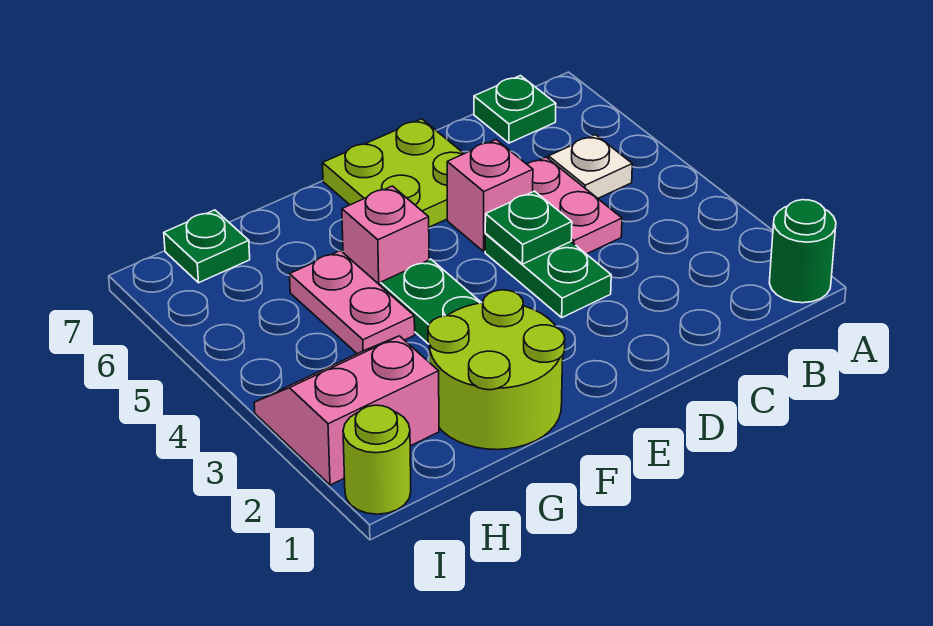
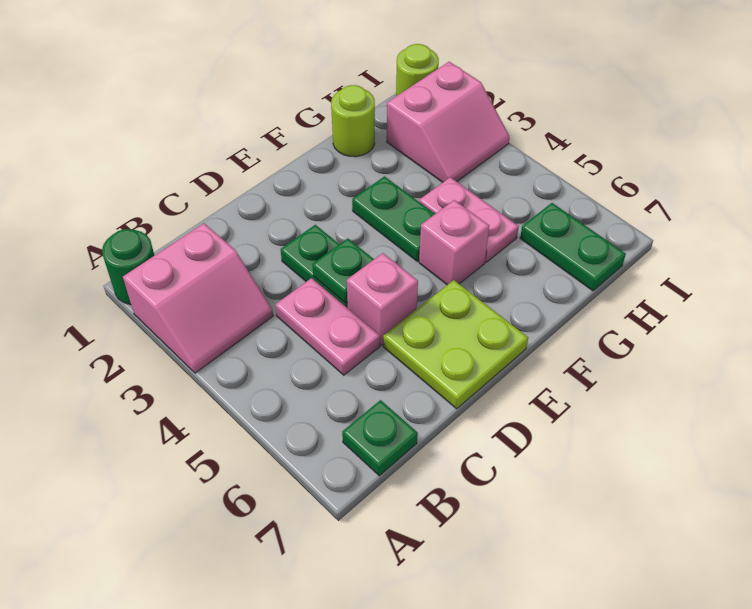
none -> pink slope A2:B3 level 1 top 2
white plate B5 level 1 -> none
lime round brick F1:G2 level 1 -> lime round brick G1 level 1
green plate H7 level 1 -> green plate H6:H7 level 1

